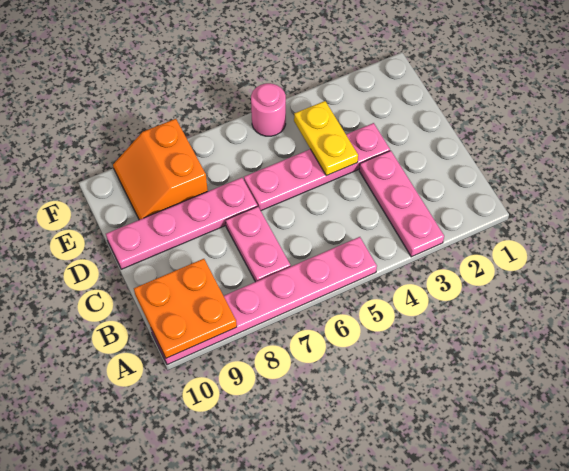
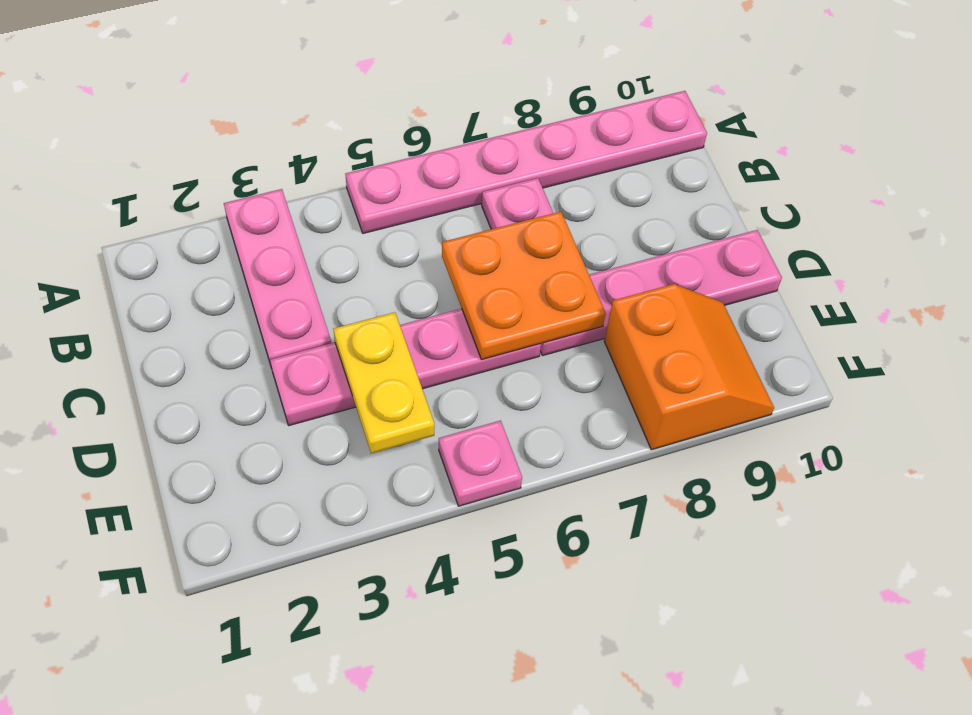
orange plate A9:B10 level 2 -> orange plate C6:D7 level 2
pink round brick F5 level 1 -> pink plate F5 level 1

